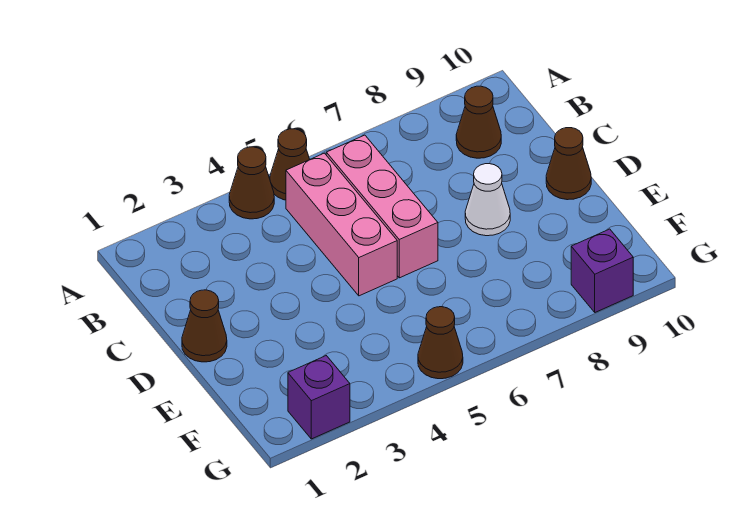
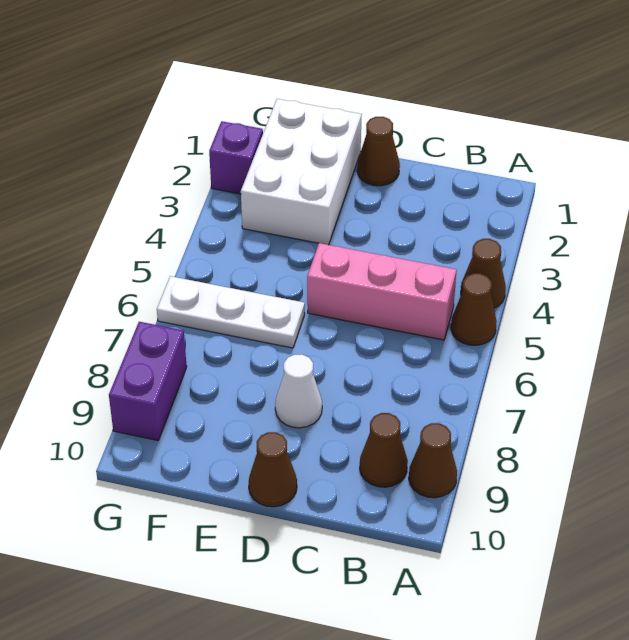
pink brick B6:D6 level 1 -> none
none -> white brick E1:F3 level 1
none -> white plate E6:G6 level 1
brown cone G5 level 1 -> brown cone A9 level 1
purple brick G9 level 1 -> purple brick G8:G9 level 1

